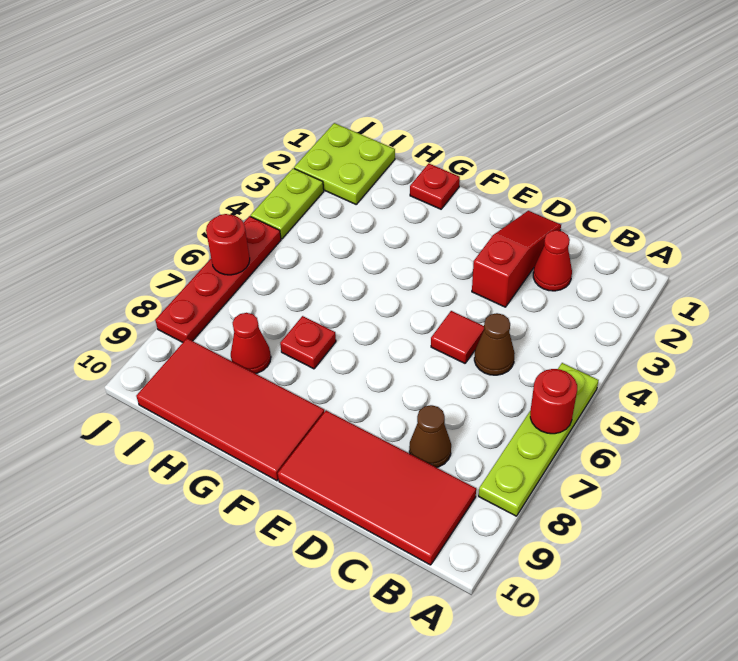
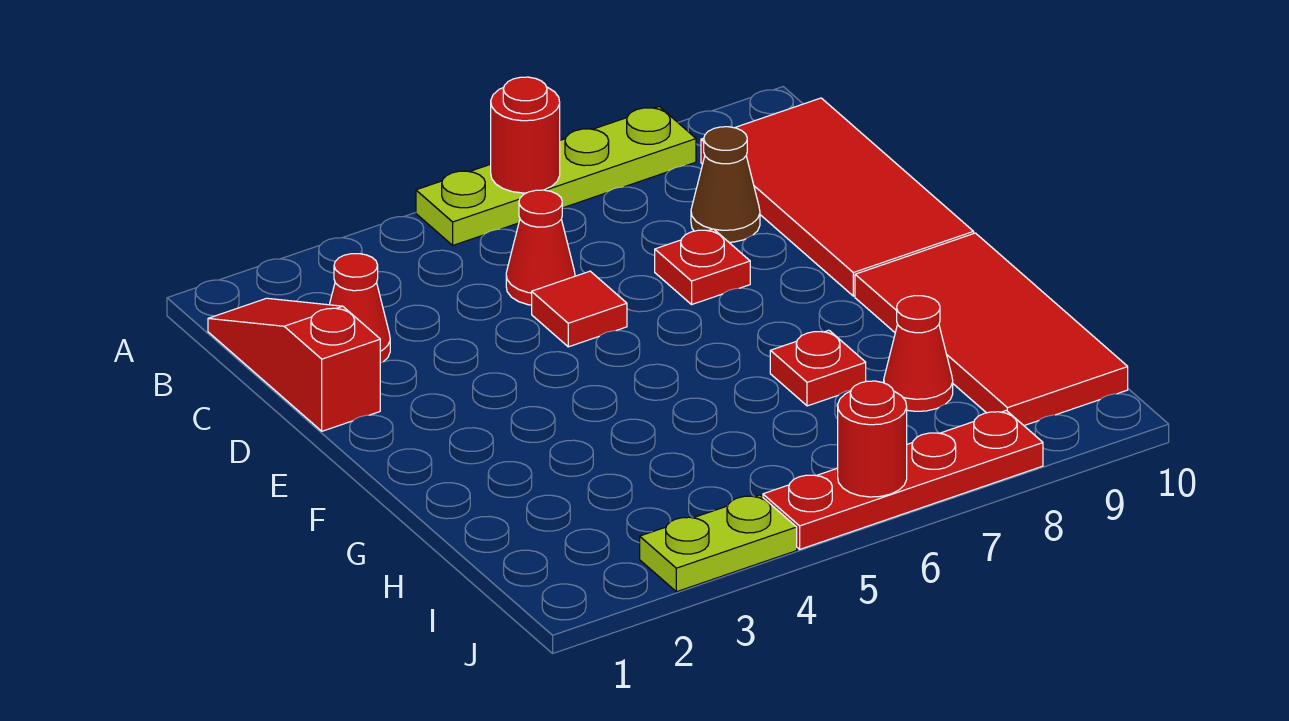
brown cone C5 level 1 -> red cone C5 level 1
red slope D1:D3 level 1 top 3 -> red slope B1:D1 level 1 top D
red plate G1 level 1 -> red plate D7 level 1
lime plate I1:J2 level 1 -> none

